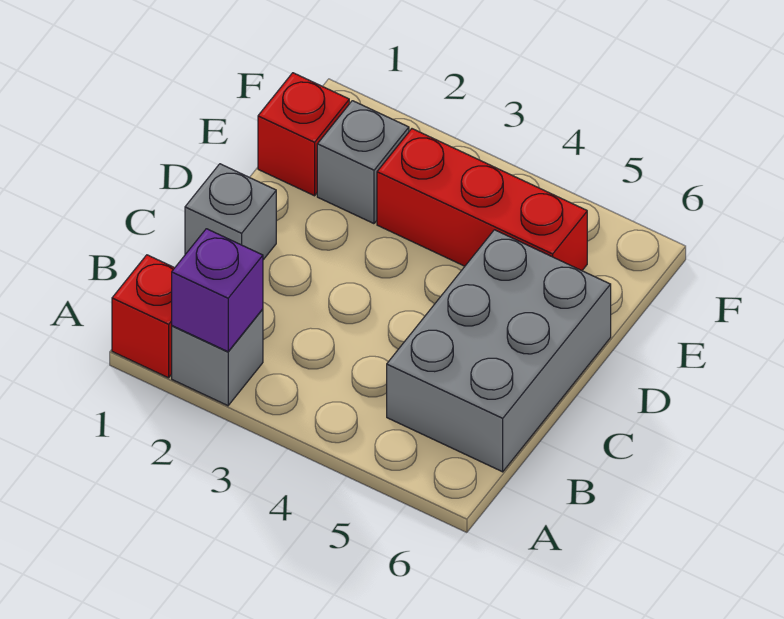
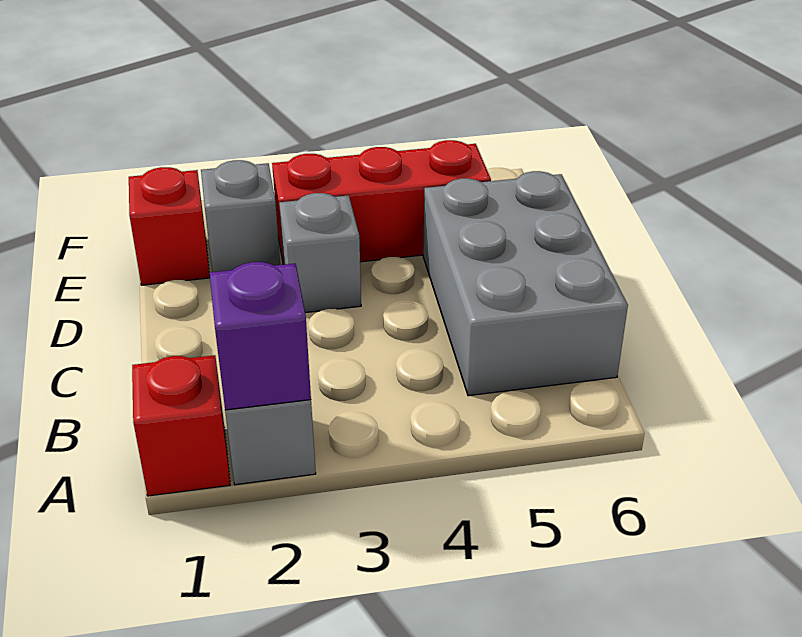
grey brick C1 level 1 -> grey brick D3 level 1

